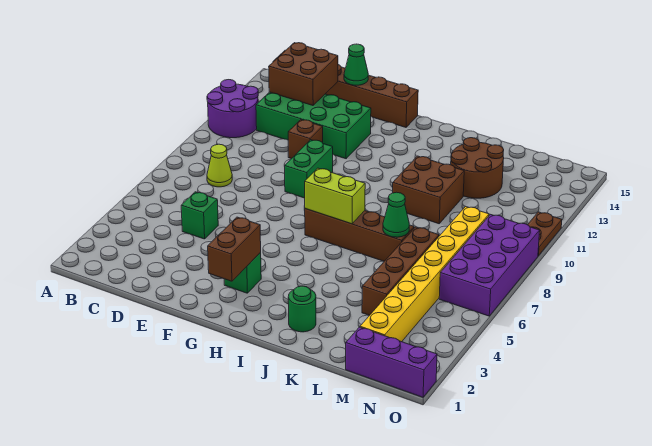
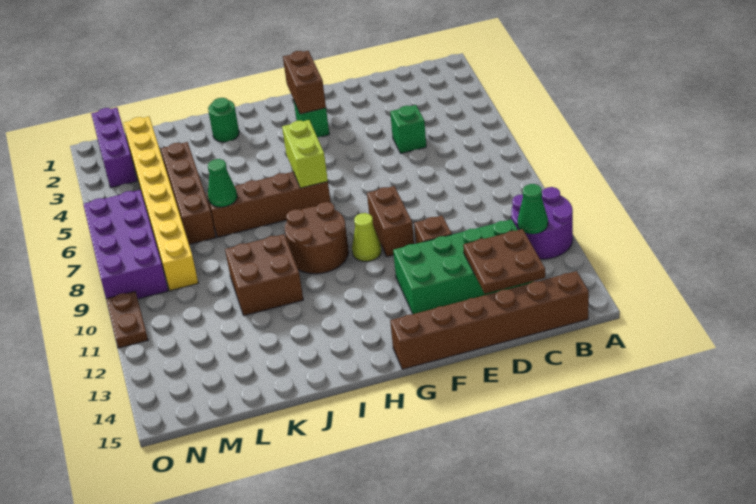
lime cone C8 level 1 -> lime cone G10 level 1
brown brick C13:D14 level 2 -> brown plate C13:D14 level 2
green cone E15 level 2 -> green cone B12 level 2
green brick F9:F10 level 1 -> brown brick F9:F10 level 1
lime brick H7:I7 level 2 -> lime brick H6:H7 level 2
brown round brick K12:L13 level 1 -> brown round brick H9:I10 level 1
purple brick M1:O1 level 1 -> purple brick N1:N3 level 1

